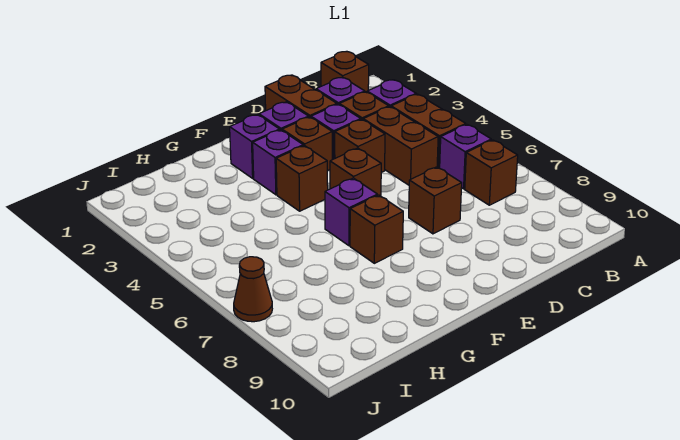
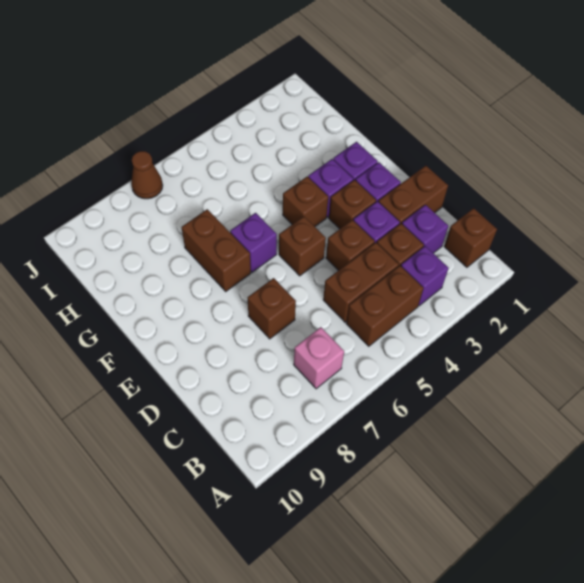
purple brick B6 level 1 -> none
brown brick B7 level 1 -> pink brick B7 level 1
brown brick F7 level 1 -> brown brick F7:G7 level 1

